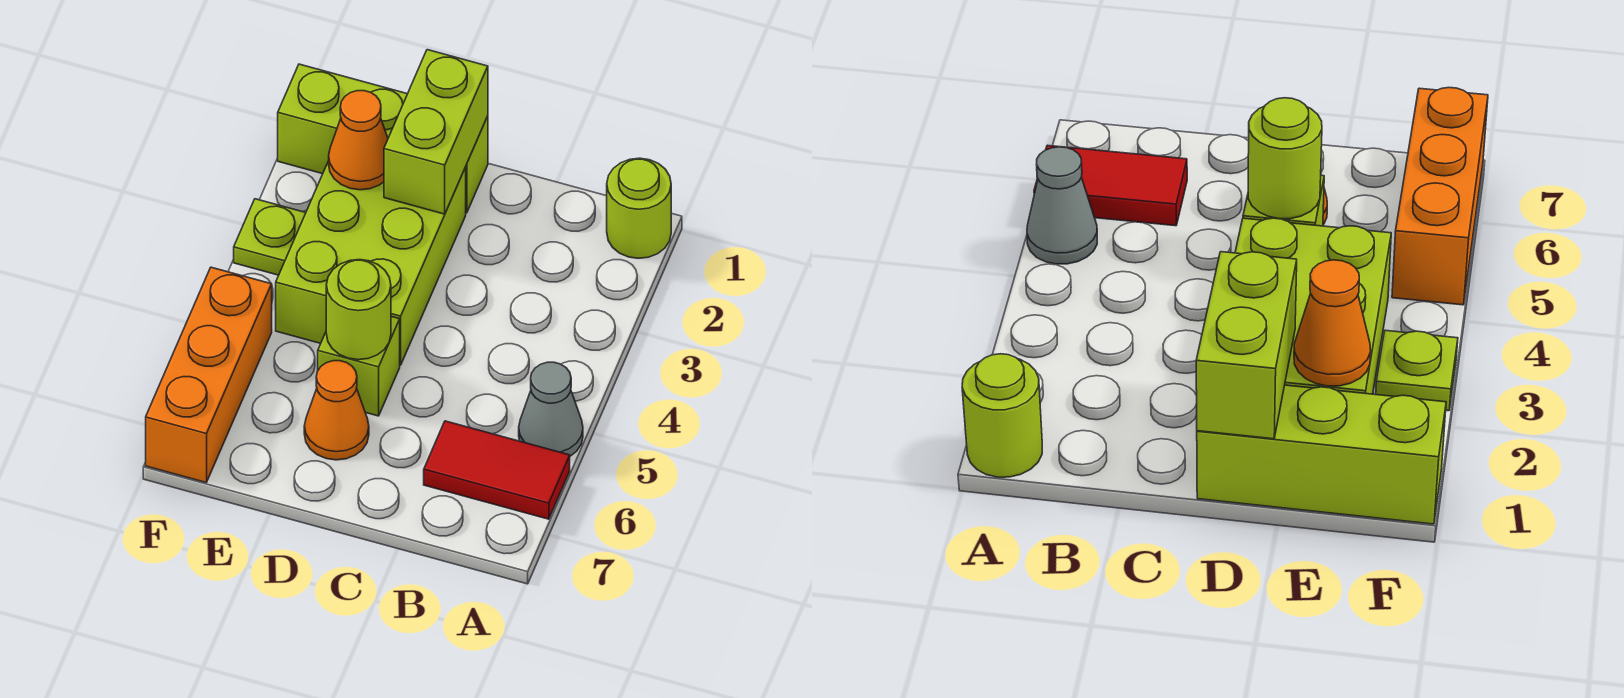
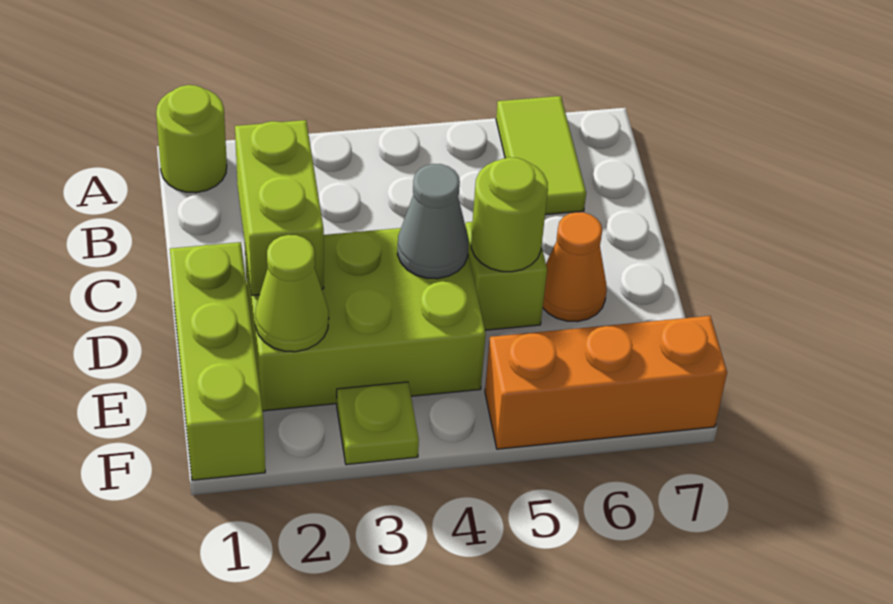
grey cone A5 level 1 -> grey cone D4 level 2
red tile A6:B6 level 1 -> lime tile A6:B6 level 1
lime brick D1:D2 level 2 -> lime brick C2:D2 level 2
orange cone E2 level 2 -> lime cone E2 level 2

